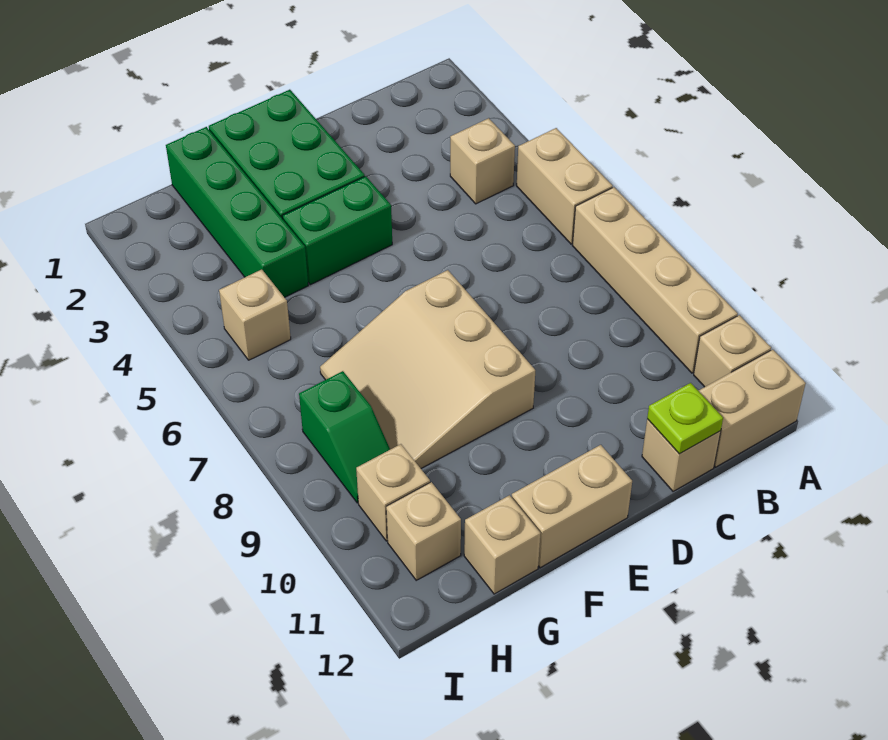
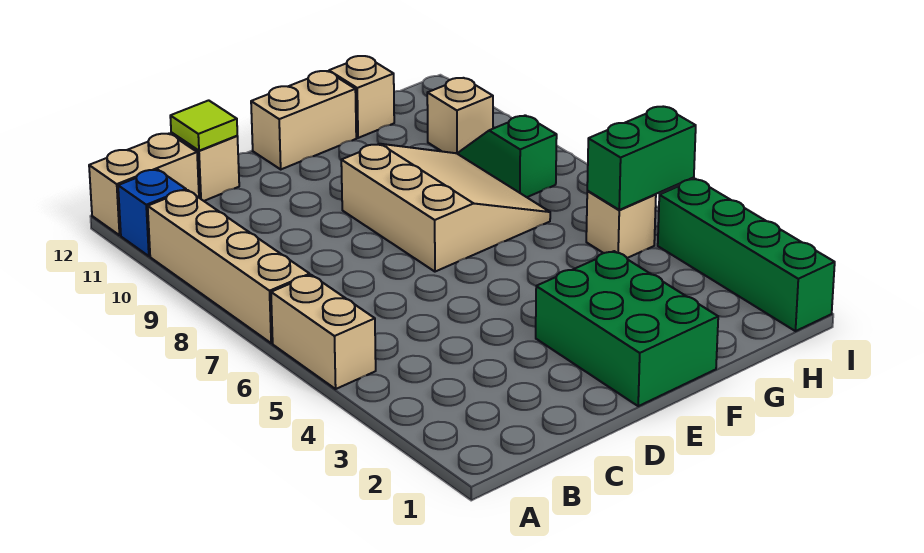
tan brick A11 level 1 -> blue brick A11 level 1
tan brick B4 level 1 -> none
lime plate C12 level 2 -> lime tile C12 level 2
green brick E4:F4 level 1 -> green brick H5:I5 level 2
green brick G1:G4 level 1 -> green brick I1:I4 level 1
tan brick H11 level 1 -> none

